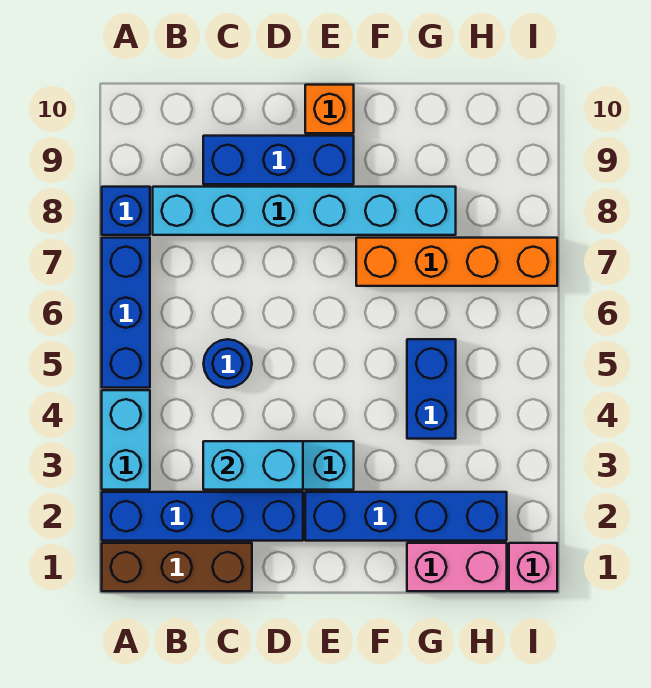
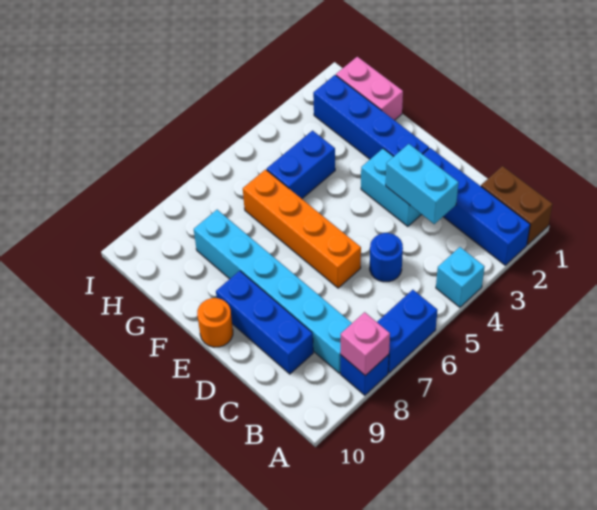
brown brick A1:C1 level 1 -> brown brick A1:B1 level 1
cyan brick A3:A4 level 1 -> cyan brick A4 level 1
blue brick A5:A7 level 1 -> blue brick A6:A7 level 1
orange brick E10 level 1 -> orange round brick E10 level 1
orange brick F7:I7 level 1 -> orange brick D6:G6 level 1
pink brick I1 level 1 -> pink brick A8 level 2

